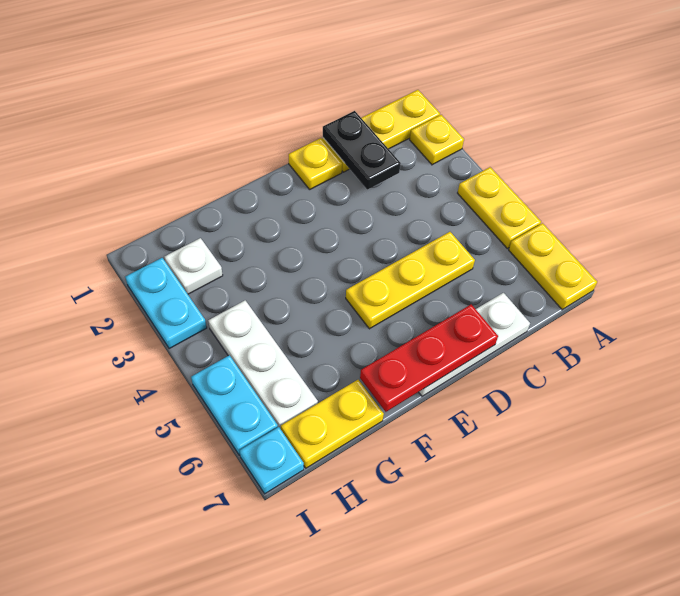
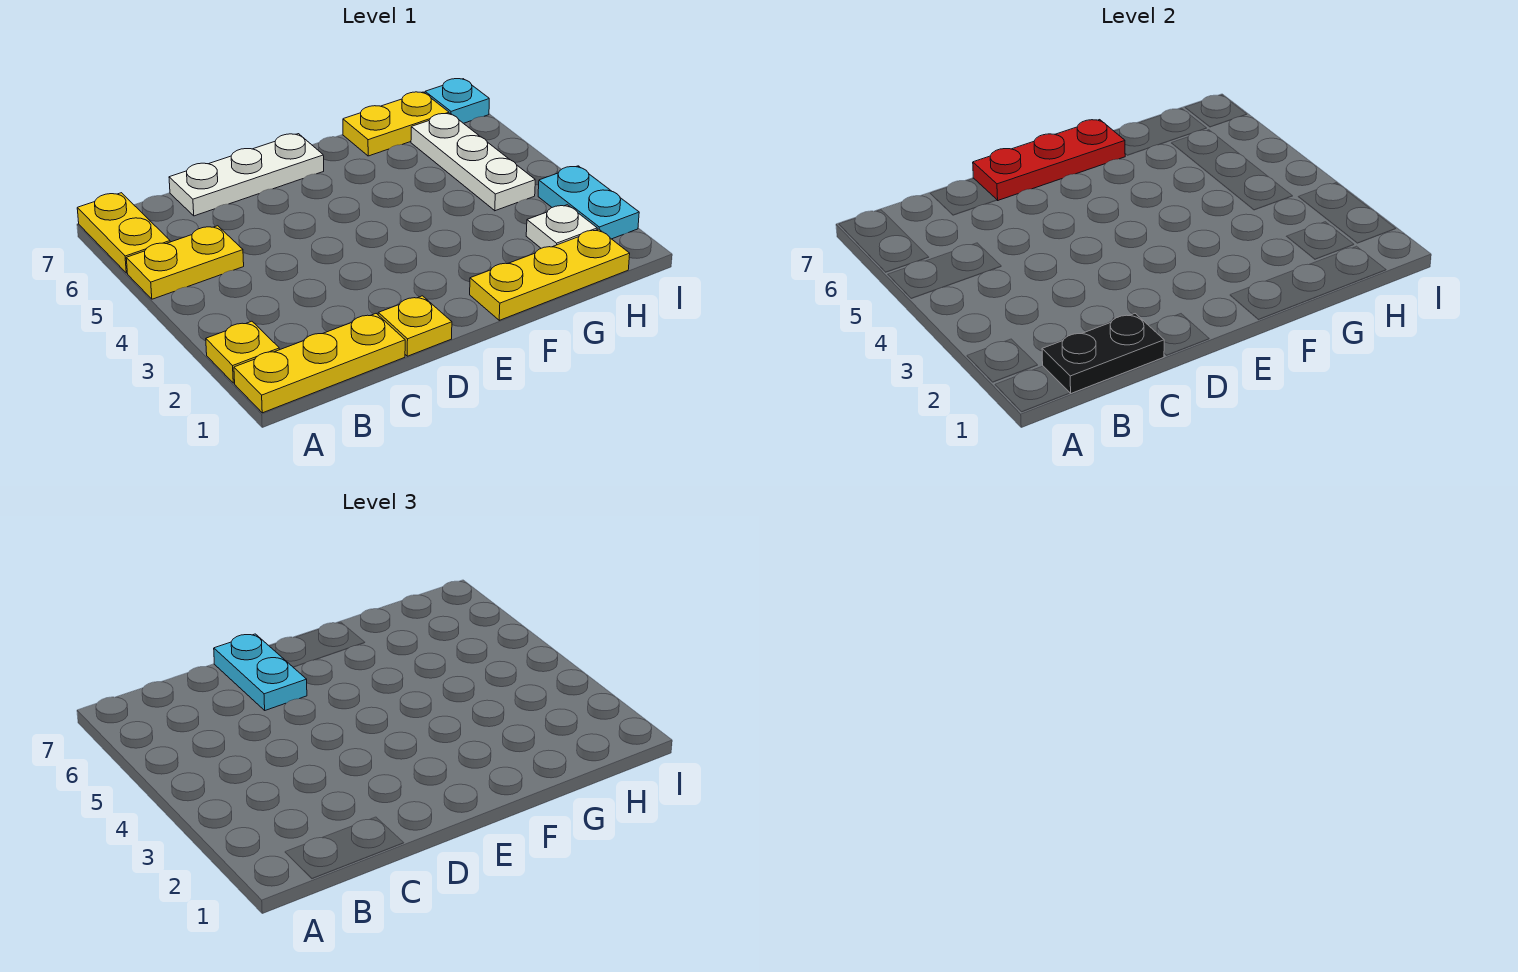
yellow plate A4:A5 level 1 -> yellow plate A5:B5 level 1
black plate C1:C2 level 2 -> black plate B1:C1 level 2
yellow plate C5:E5 level 1 -> yellow plate F1:H1 level 1
cyan plate I5:I6 level 1 -> cyan plate D6:D7 level 3

